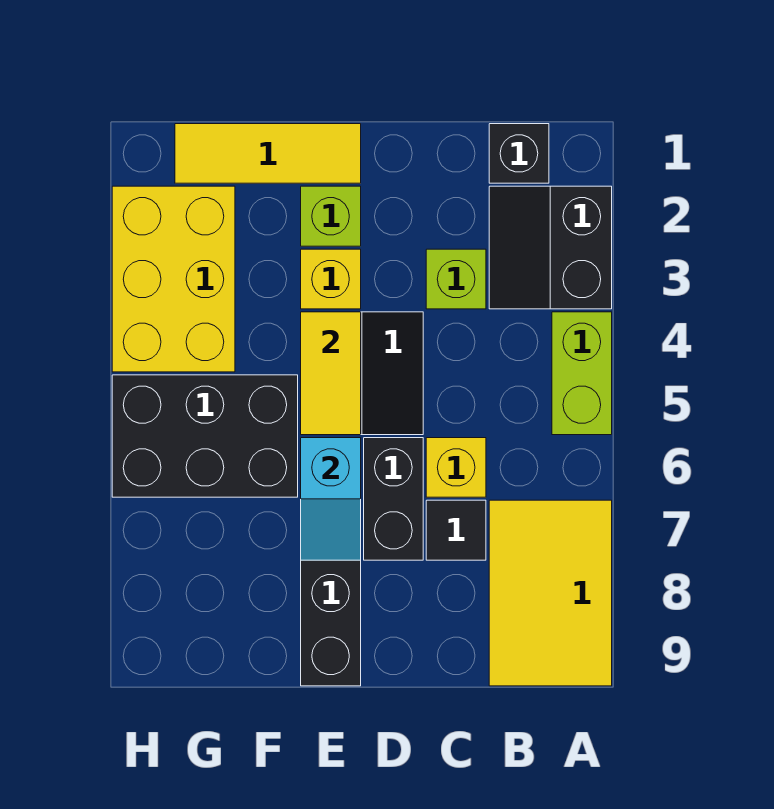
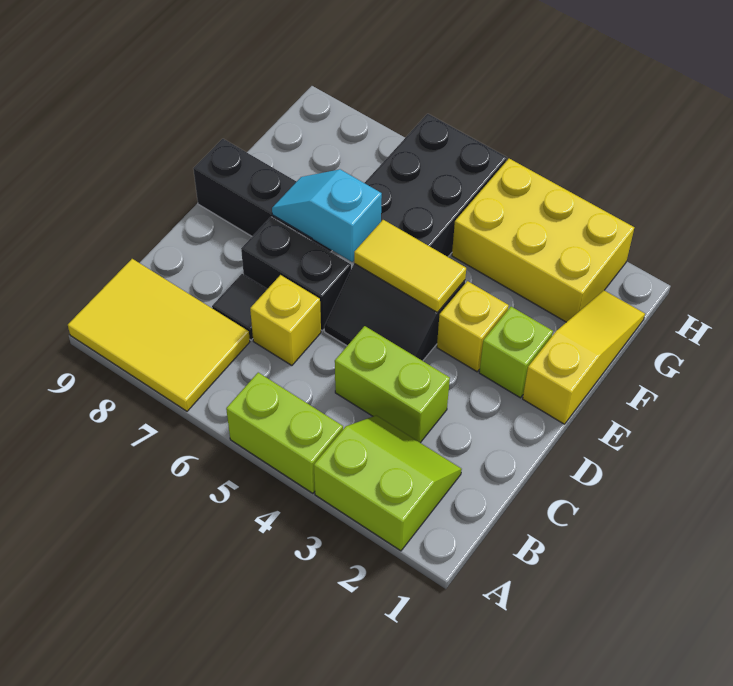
black slope A2:B3 level 1 top A -> lime slope A2:B3 level 1 top A
black brick B1 level 1 -> none
lime brick C3 level 1 -> lime brick C3:C4 level 1
yellow tile E1:G1 level 1 -> yellow slope E1:G1 level 1 top E

